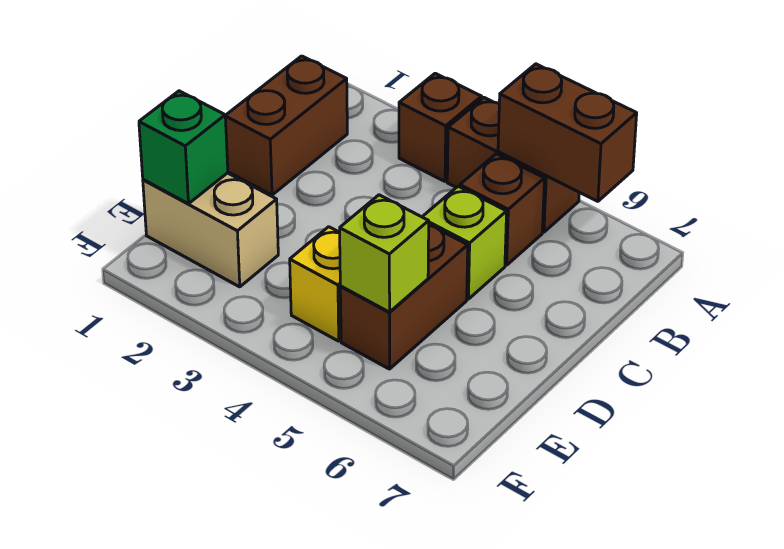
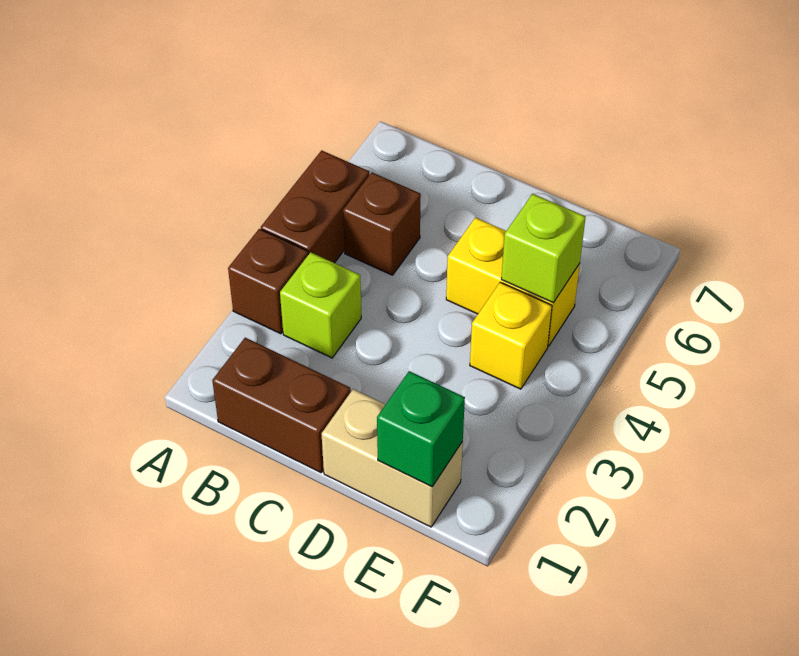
brown brick A5:A6 level 2 -> none
lime brick C5 level 1 -> lime brick B3 level 1
brown brick D5:E5 level 1 -> yellow brick D5:E5 level 1
tan brick E1:E2 level 1 -> tan brick D1:E1 level 1

